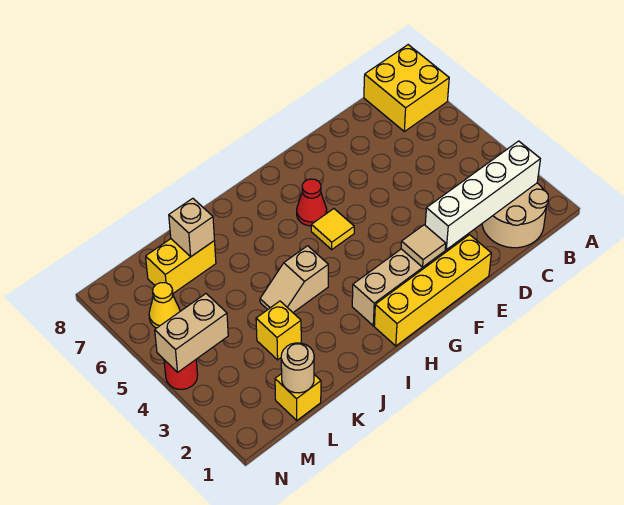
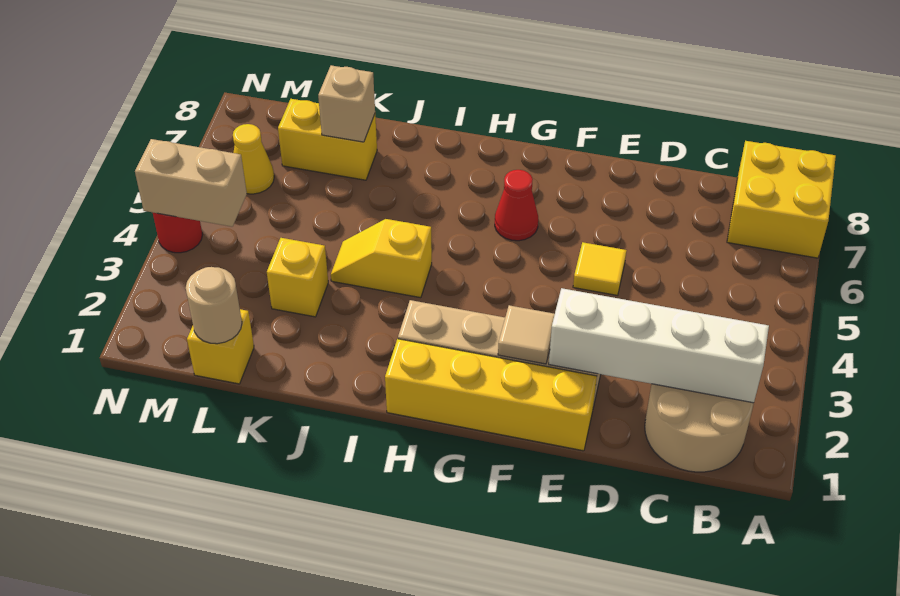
yellow tile G5 level 1 -> yellow tile E5 level 1
tan slope I4:J4 level 1 top I -> yellow slope I4:J4 level 1 top I

